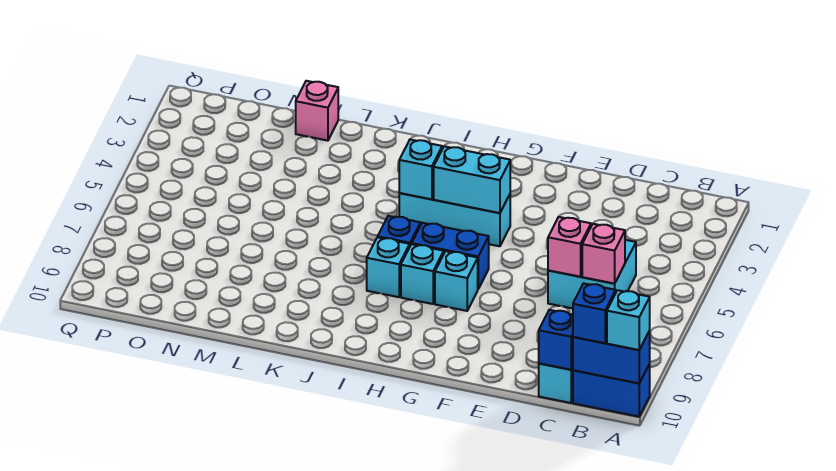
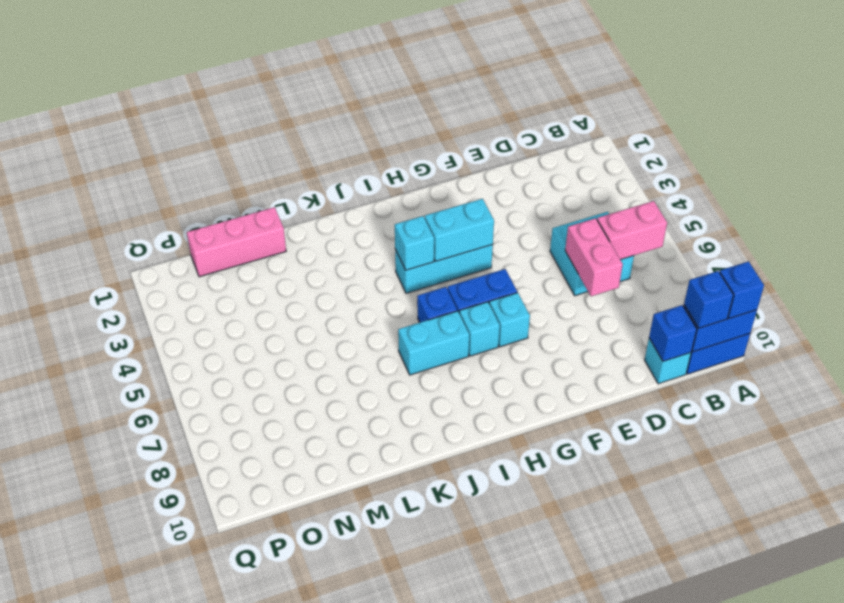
cyan brick A10 level 3 -> blue brick A10 level 3
pink brick C6 level 2 -> pink brick B6:C6 level 2
pink brick D6 level 2 -> pink brick D6:D7 level 2
cyan brick I7 level 1 -> cyan brick I7:J7 level 1
pink brick M1 level 1 -> pink brick M1:O1 level 1

